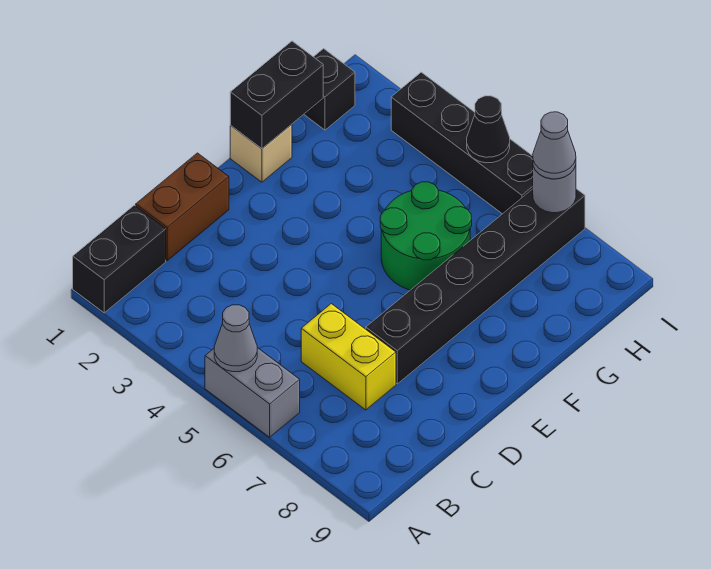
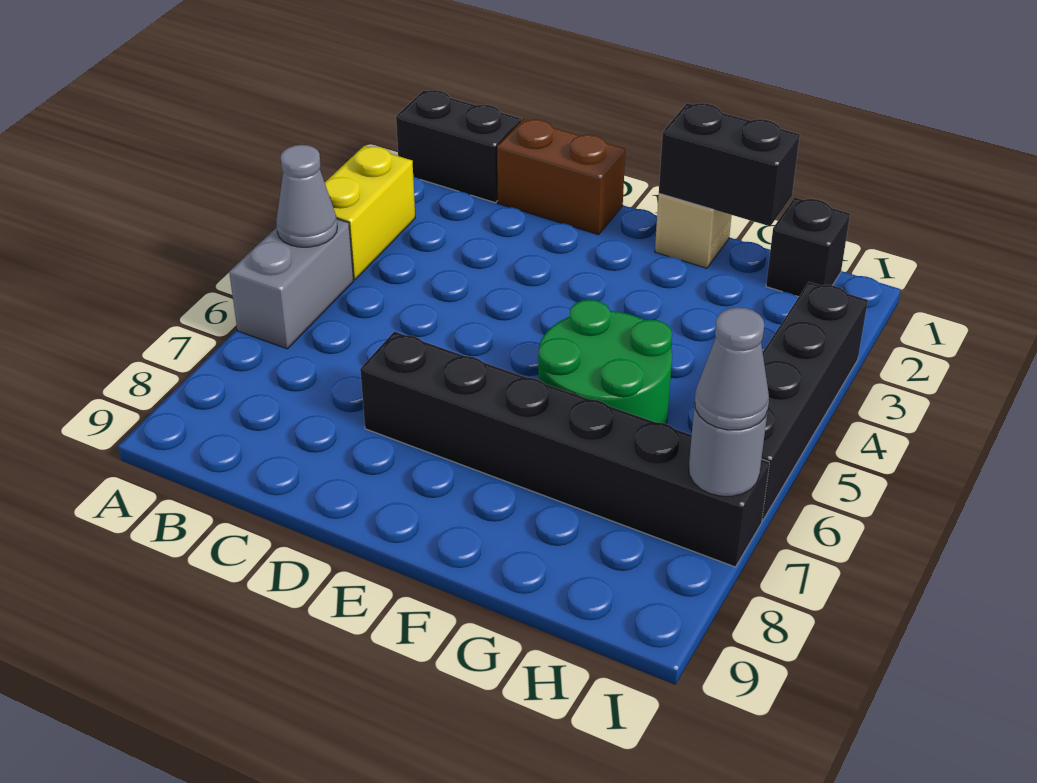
yellow brick C6:C7 level 1 -> yellow brick A3:A4 level 1
black cone I5 level 2 -> none

